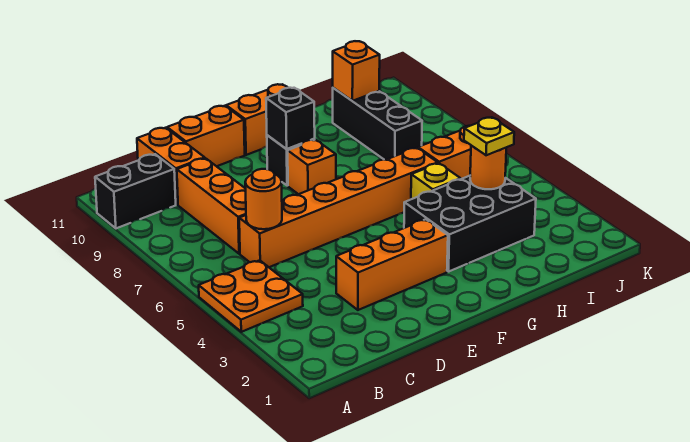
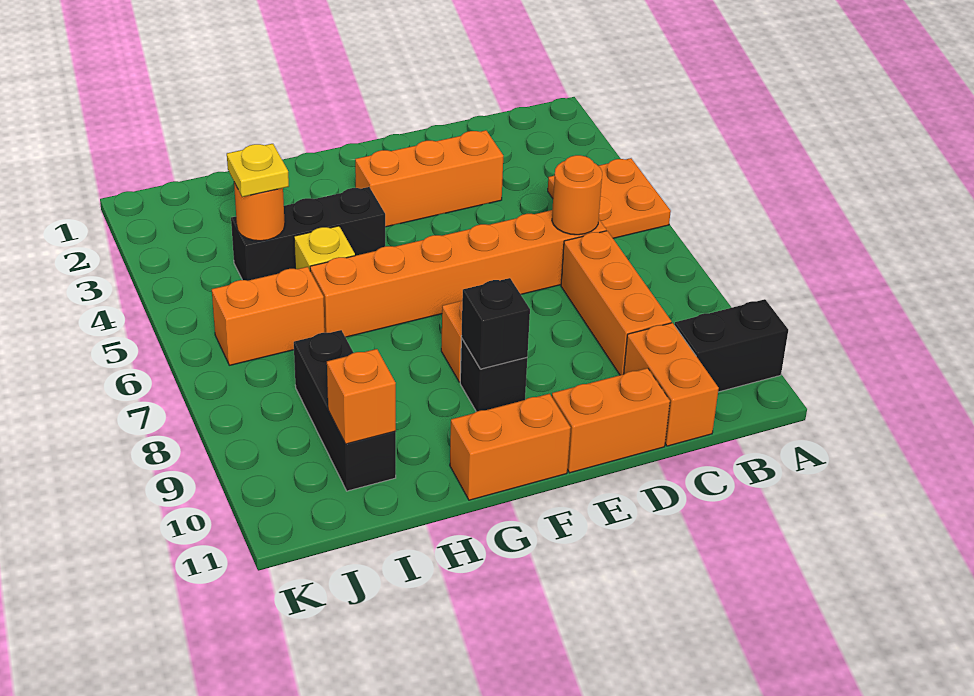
black brick G3:I4 level 1 -> black brick G4:I4 level 1

